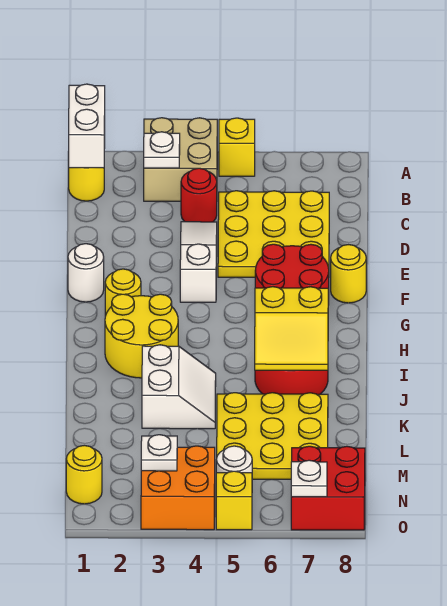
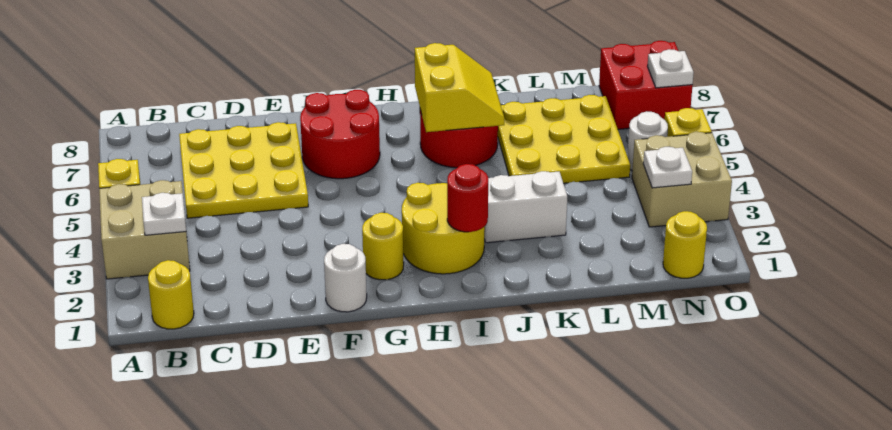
white brick A1:B1 level 2 -> none
red round brick C4 level 1 -> red round brick I2 level 2
white slope D4:F4 level 1 top F -> none
yellow round brick F8 level 1 -> none
orange brick N3:O4 level 1 -> tan brick N3:O4 level 1

